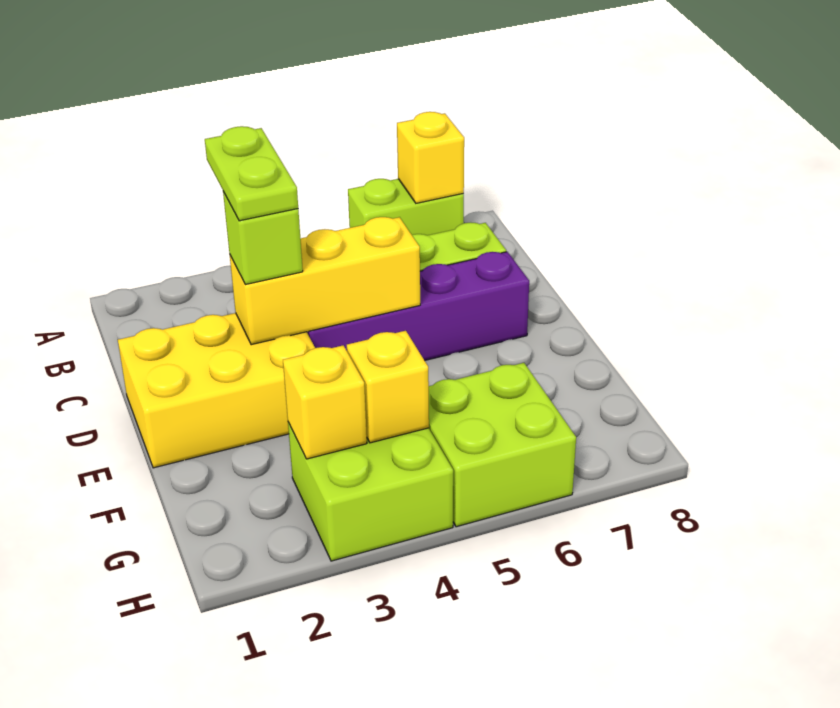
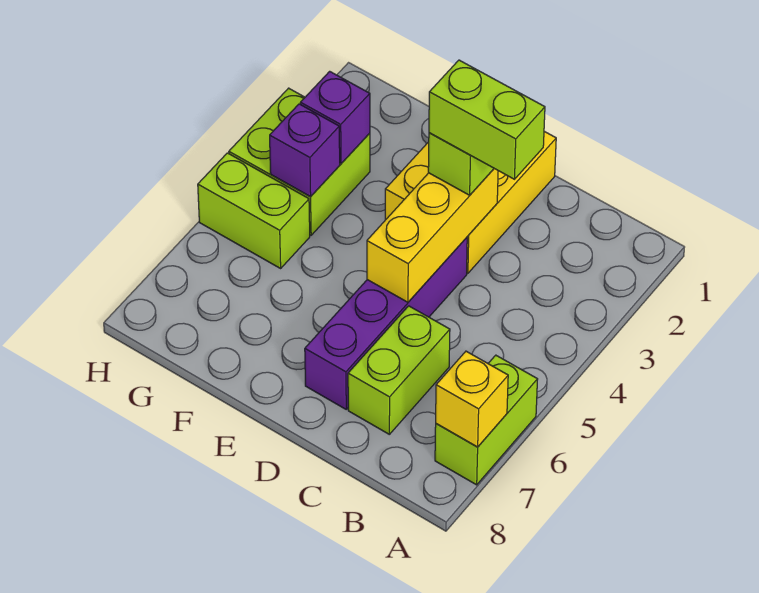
lime plate C3:D3 level 4 -> lime brick C3:D3 level 4
yellow brick G3 level 2 -> purple brick G3 level 2
yellow brick G4 level 2 -> purple brick G4 level 2
lime brick G5:H6 level 1 -> lime brick G5:H5 level 1

